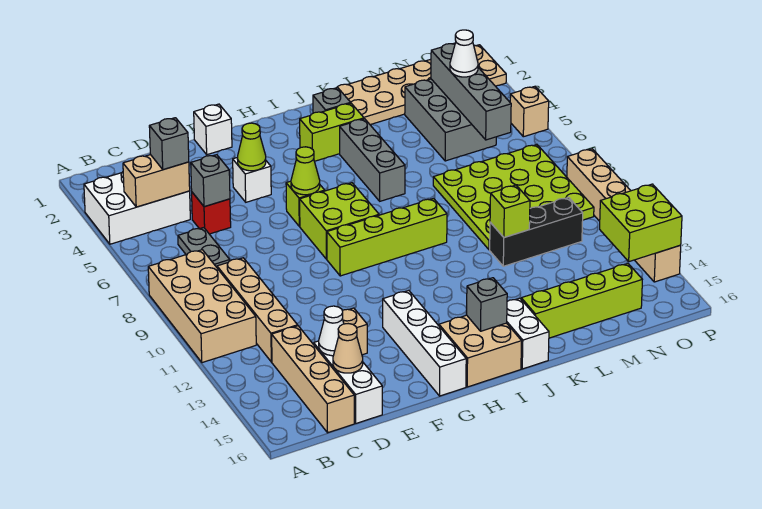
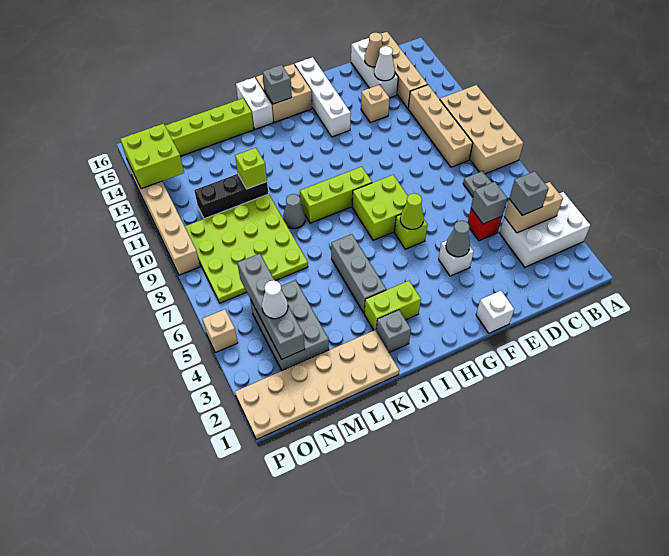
lime cone F4 level 2 -> grey cone F4 level 2
lime brick G9:J9 level 1 -> lime brick H9:J9 level 1
none -> grey cone K9 level 1

